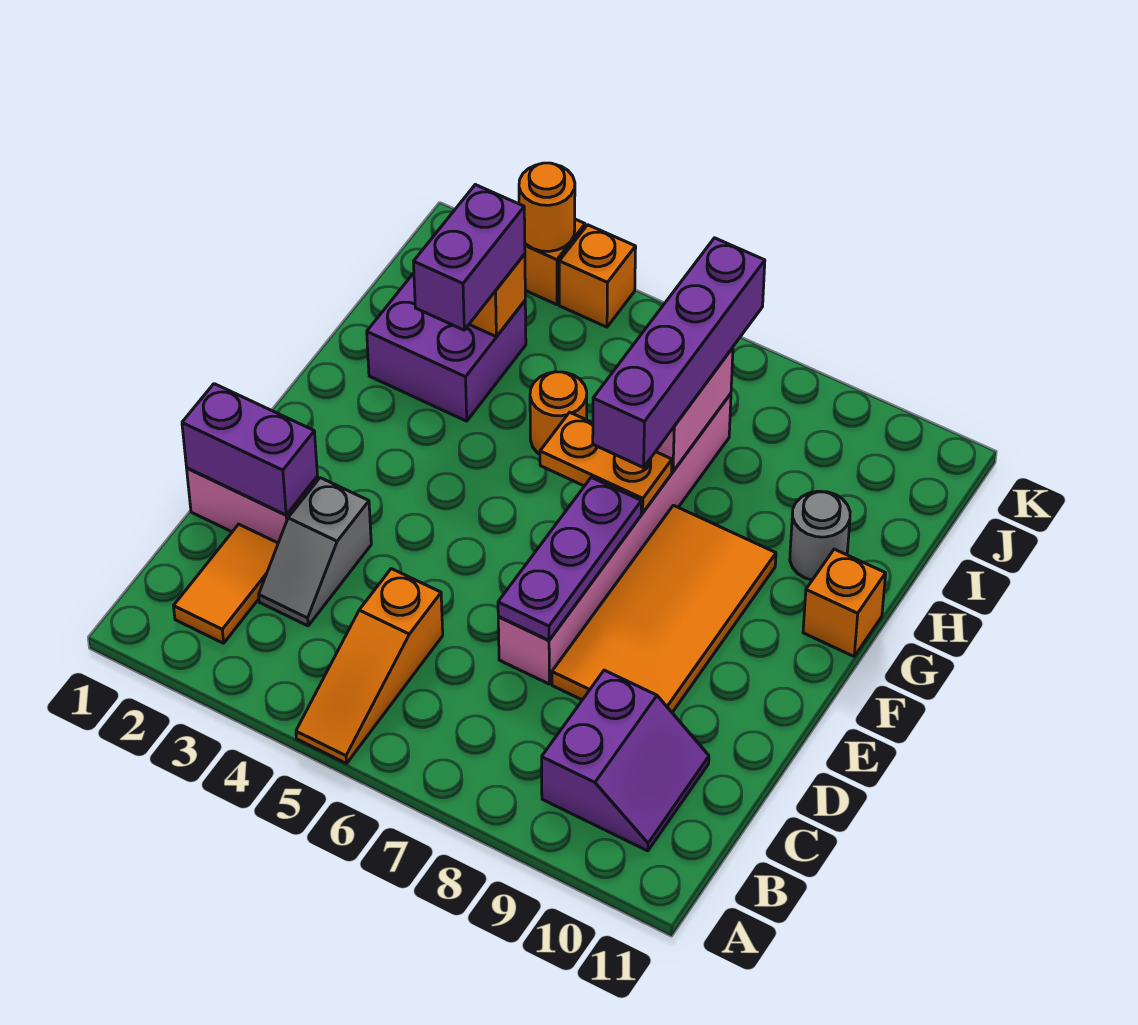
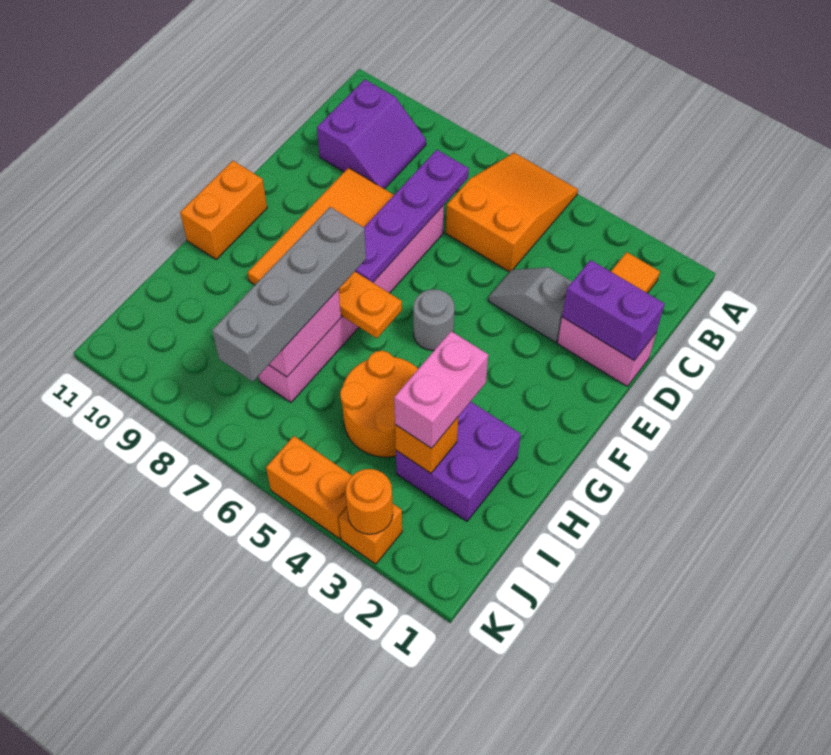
orange slope A5:C5 level 1 top C -> orange slope A5:C6 level 1 top C
purple slope B9:C10 level 1 top 9 -> purple slope B9:C10 level 1 top 10
grey slope C3:D3 level 1 top D -> grey slope D3:D4 level 1 top 3
purple plate D7:F7 level 2 -> purple plate C7:F7 level 2
purple brick G7:J7 level 3 -> grey brick G7:J7 level 3
orange brick G11 level 1 -> orange brick F11:G11 level 1
purple brick H3:I3 level 3 -> pink brick H3:I3 level 3
orange round brick H5 level 1 -> orange round brick H4:I5 level 1
grey round brick H10 level 1 -> grey round brick F5 level 1
orange brick K4 level 1 -> orange brick K4:K5 level 1

